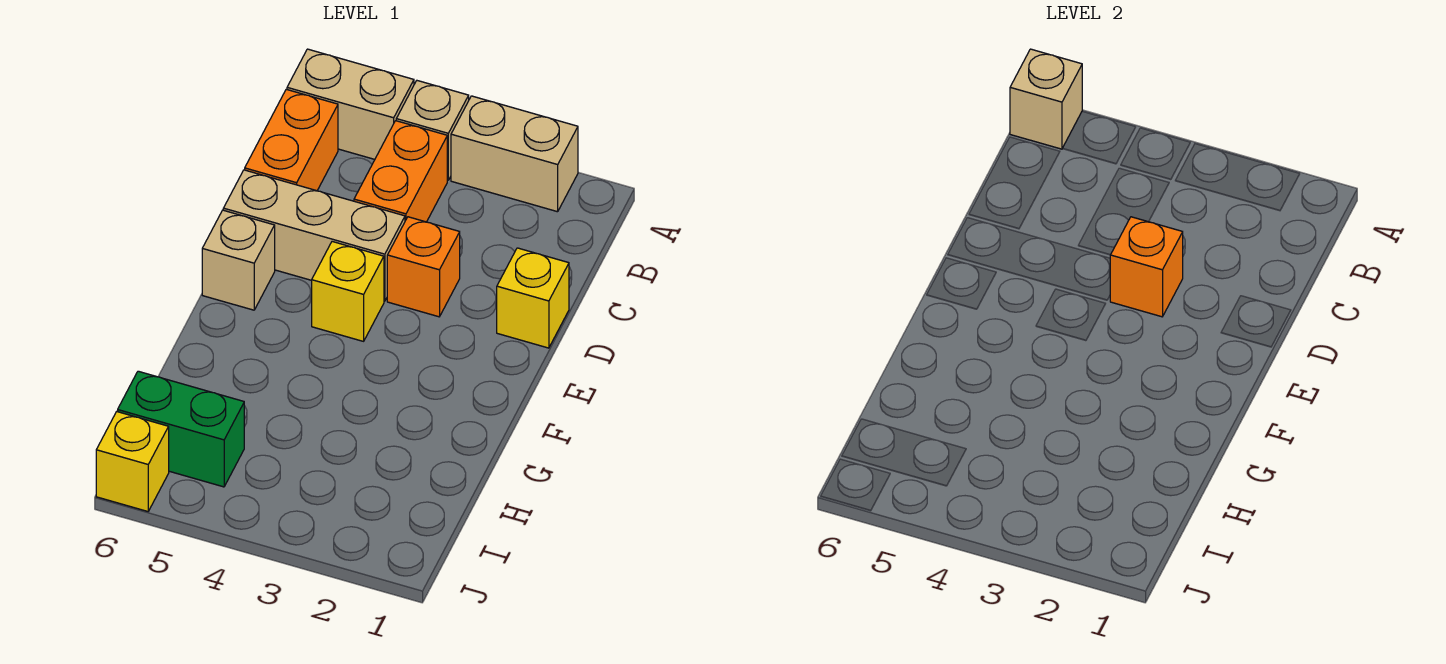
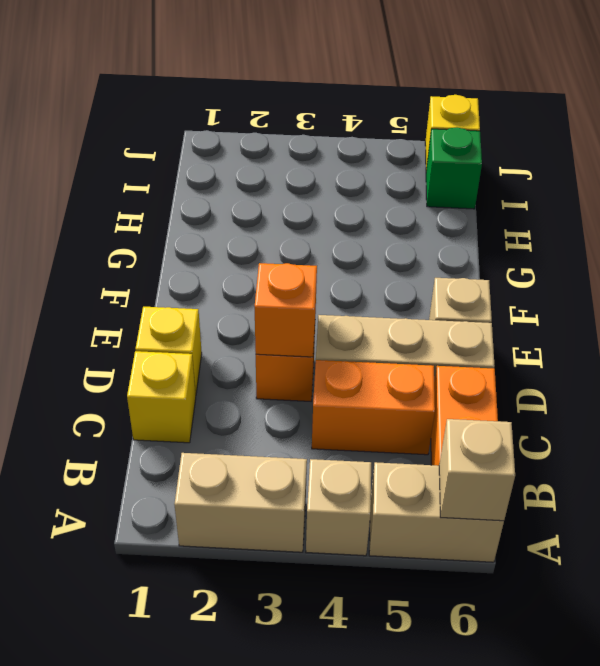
orange brick B4:C4 level 1 -> orange brick C4:C5 level 1
yellow brick E4 level 1 -> yellow brick C1 level 1
green brick I5:I6 level 1 -> green brick I6 level 1

